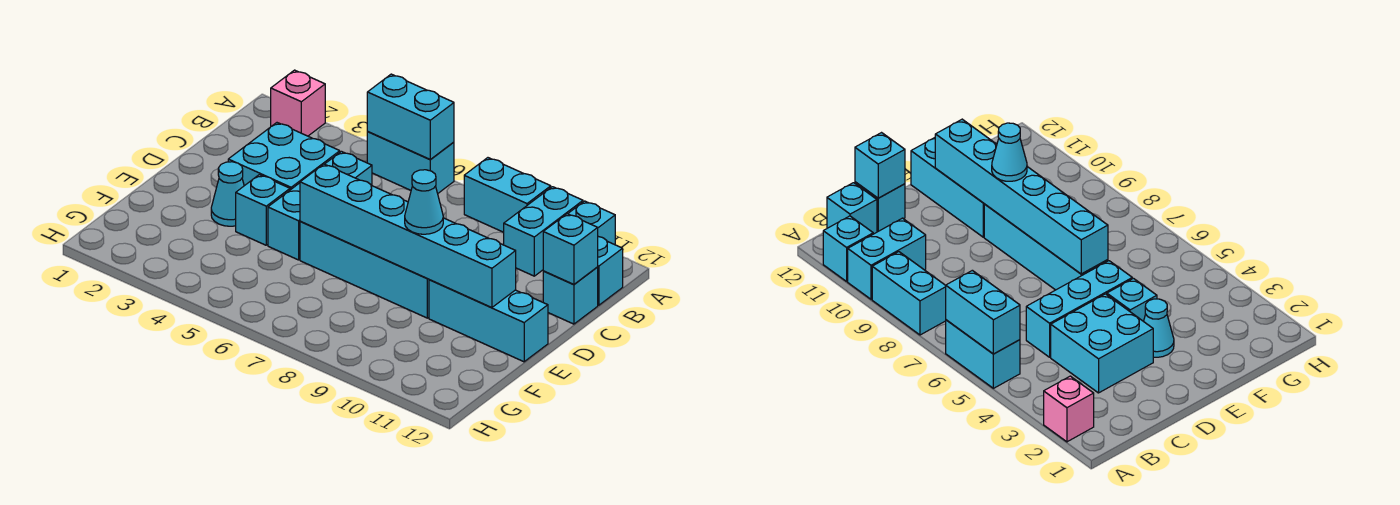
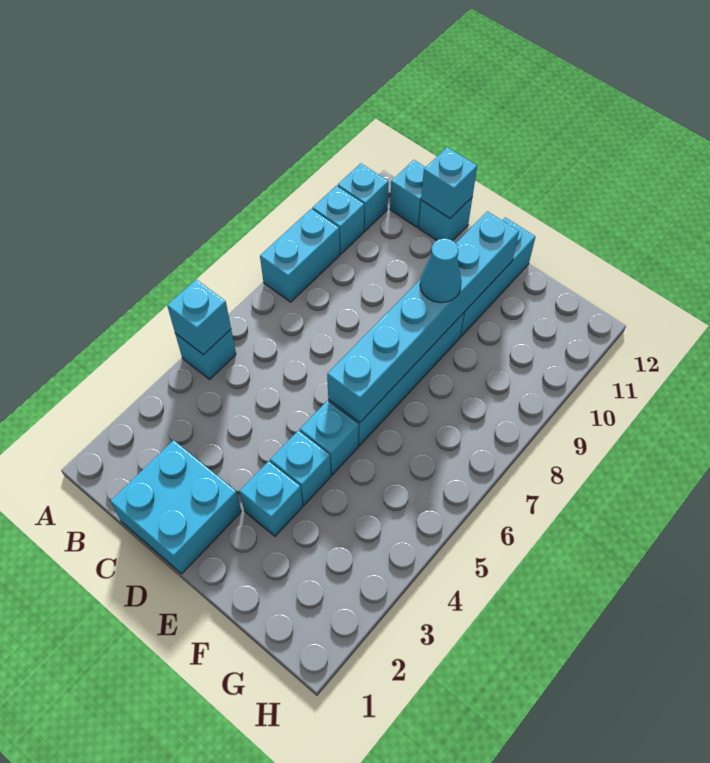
pink brick A2 level 1 -> none
cyan brick A5:A6 level 1 -> cyan brick A5 level 1
cyan brick A5:A6 level 2 -> cyan brick A5 level 2
cyan brick A10:B10 level 1 -> cyan brick A10 level 1
cyan brick C3:D4 level 1 -> cyan brick C1:D2 level 1
cyan brick C5:E5 level 1 -> cyan brick E5 level 1
cyan cone E3 level 1 -> cyan brick E3 level 1

